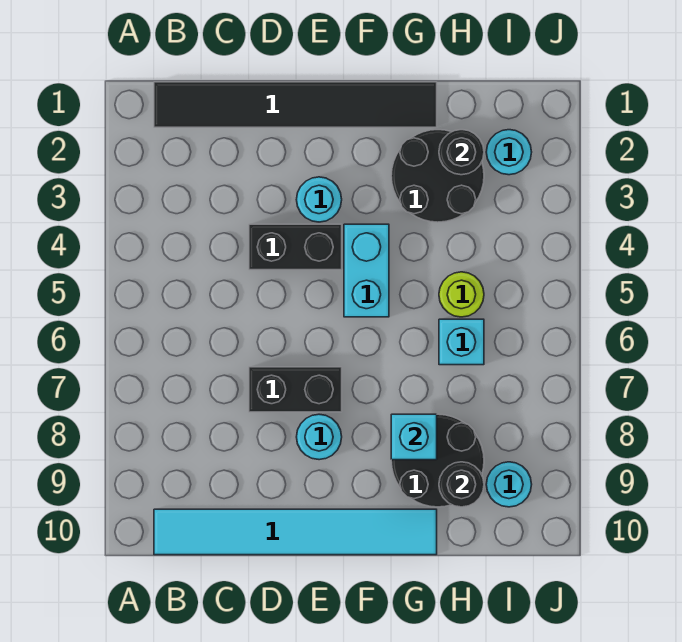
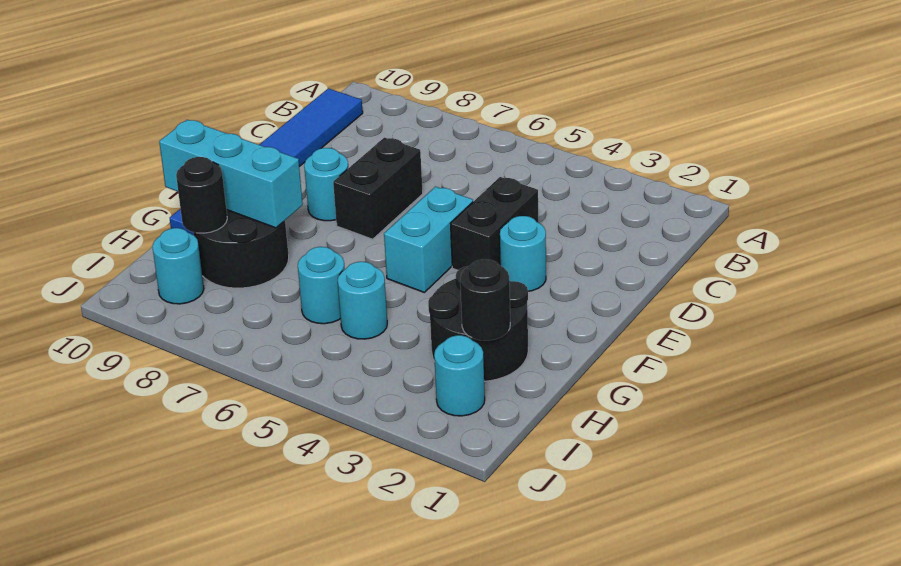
black tile B1:G1 level 1 -> none
cyan tile B10:G10 level 1 -> blue tile B10:G10 level 1
cyan brick F4:F5 level 1 -> cyan brick E5:F5 level 1
cyan brick G8 level 2 -> cyan brick G8:G10 level 2
lime round brick H5 level 1 -> cyan round brick H5 level 1
cyan brick H6 level 1 -> cyan round brick H6 level 1

